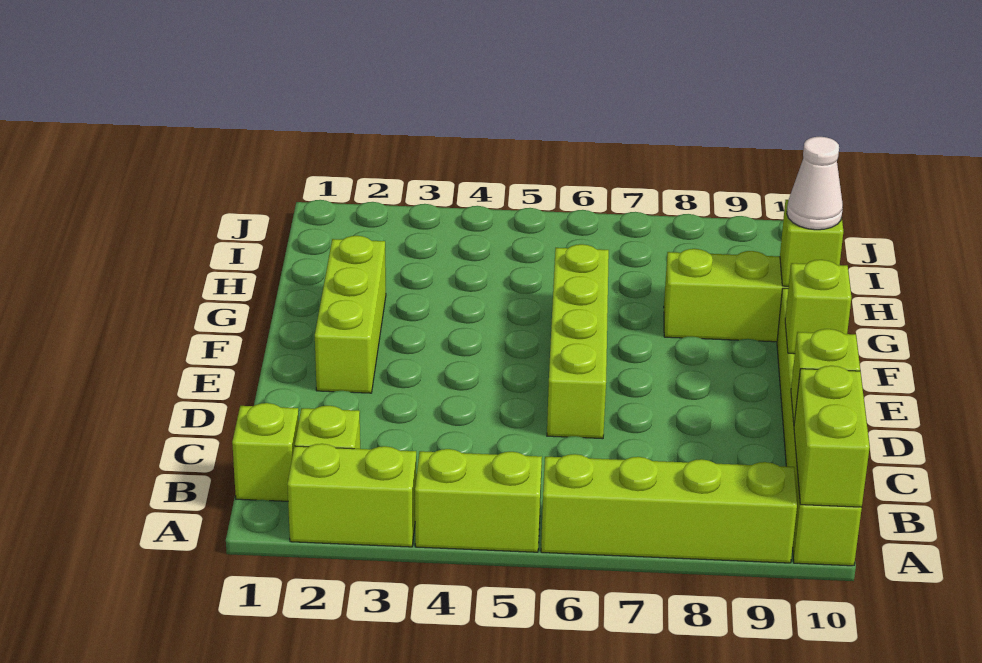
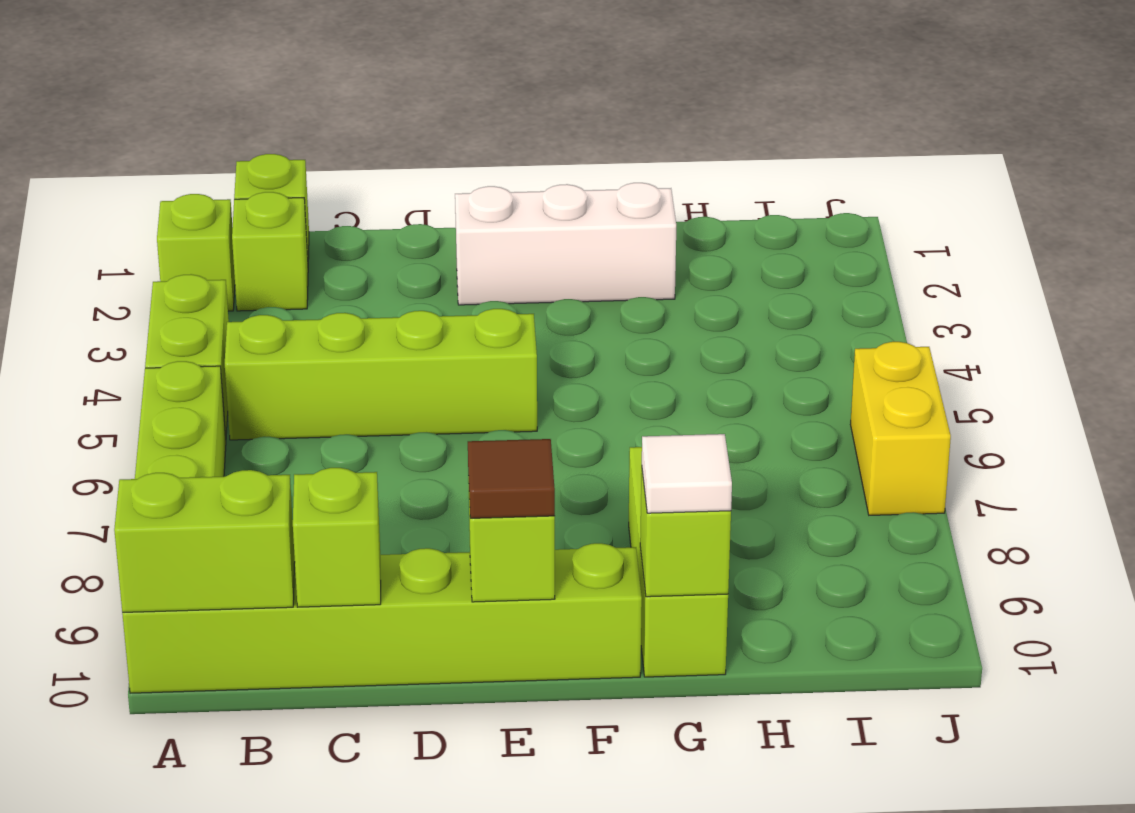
lime brick A2:A3 level 1 -> lime brick A2 level 1
lime brick D6:G6 level 1 -> lime brick B5:E5 level 1
lime brick E2:G2 level 1 -> white brick E2:G2 level 1
none -> brown tile E10 level 3
white cone G10 level 3 -> white tile G10 level 3
none -> yellow brick J6:J7 level 1

